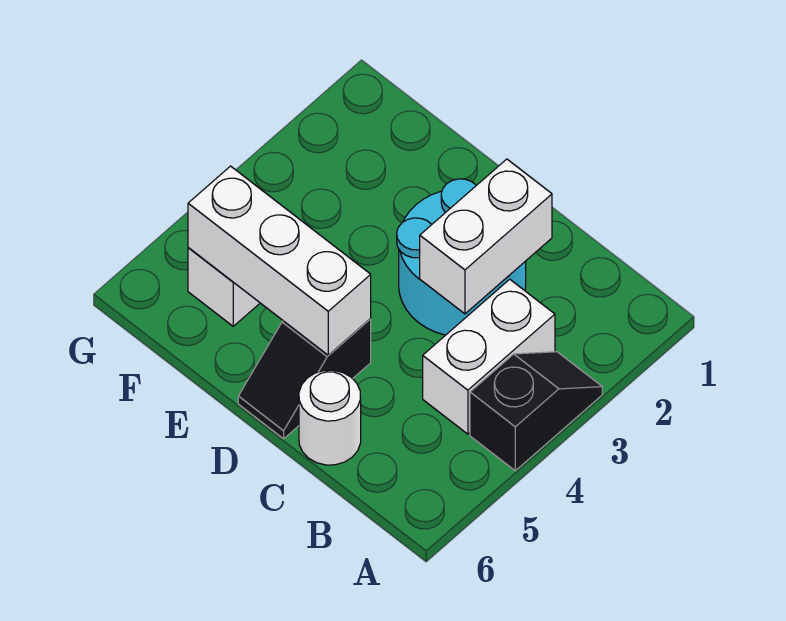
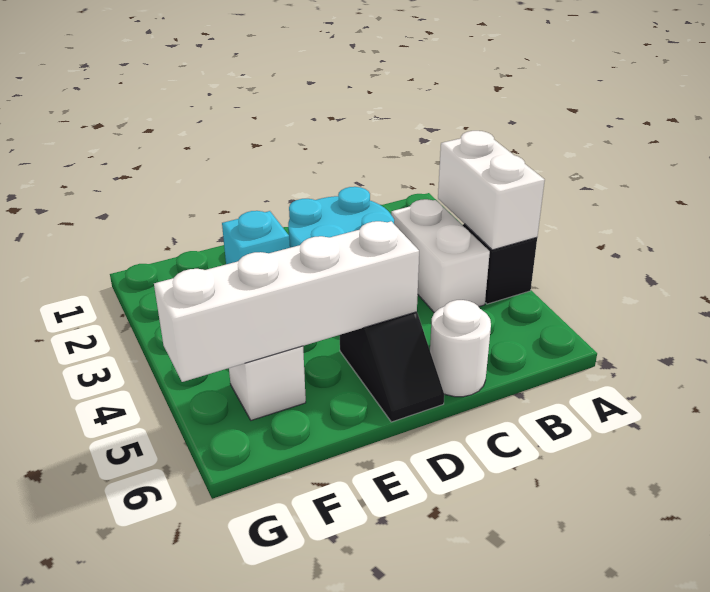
white brick C2:C3 level 2 -> white brick A3:A4 level 2
white brick D5:F5 level 2 -> white brick D5:G5 level 2
none -> cyan brick E2 level 1

